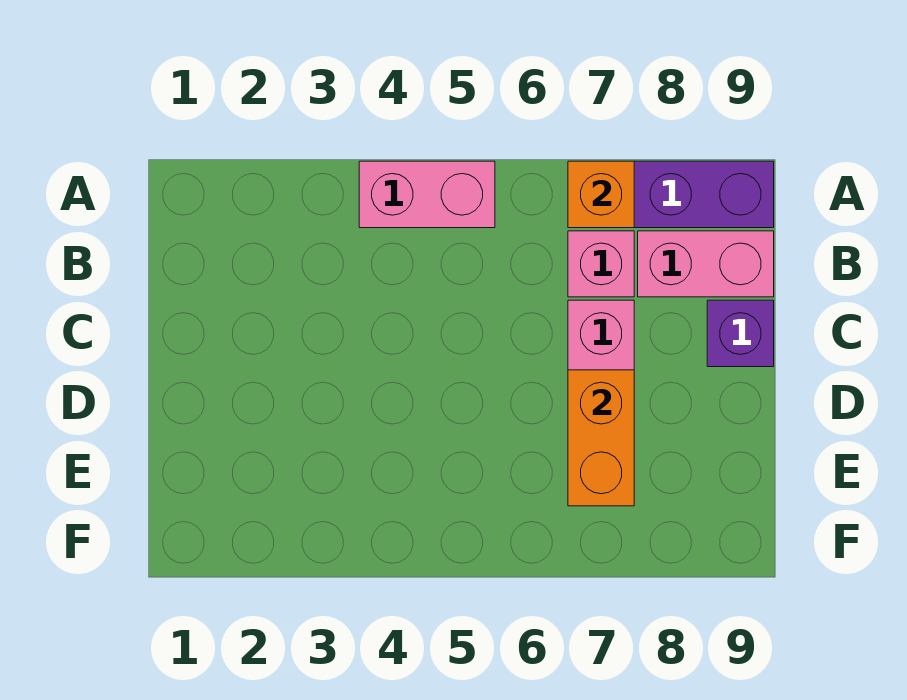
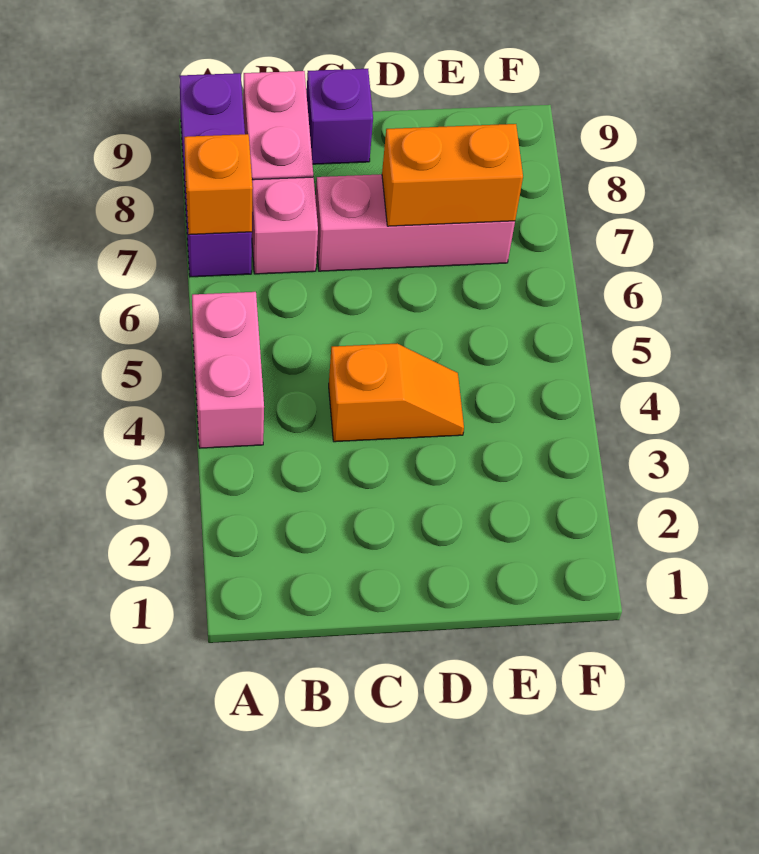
none -> orange slope C4:D4 level 1 top C

